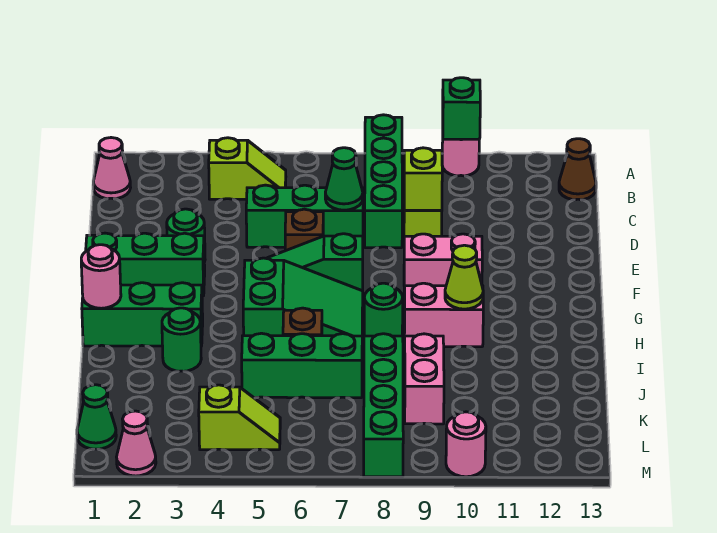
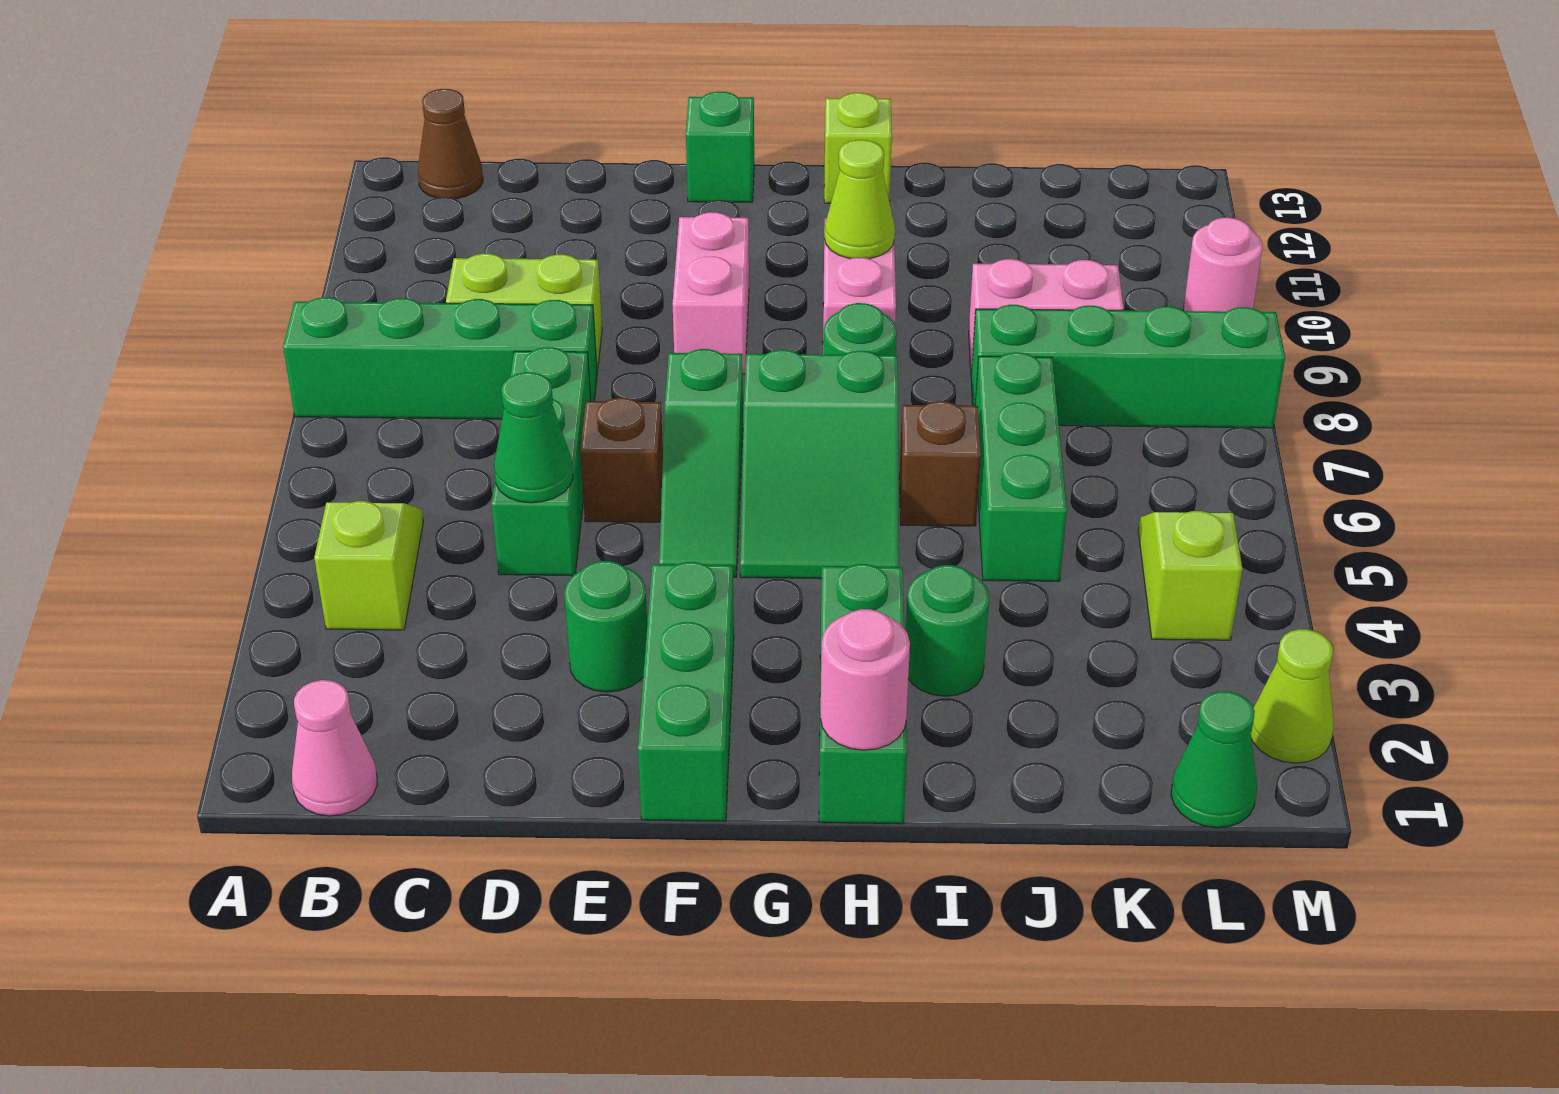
pink round brick A10 level 1 -> none
green brick A10 level 2 -> green brick F13 level 1
green cone D7 level 2 -> green cone D5 level 2
lime brick D9 level 2 -> lime brick H13 level 1
green slope G5:H7 level 1 top 5 -> green slope G5:H7 level 1 top 7
pink cone M2 level 1 -> lime cone M2 level 1

